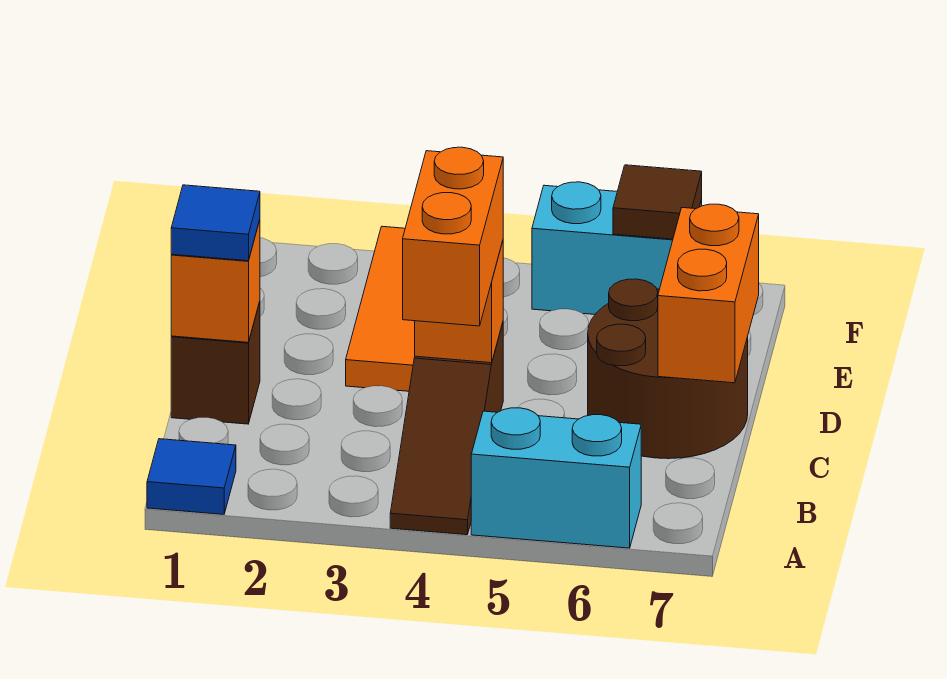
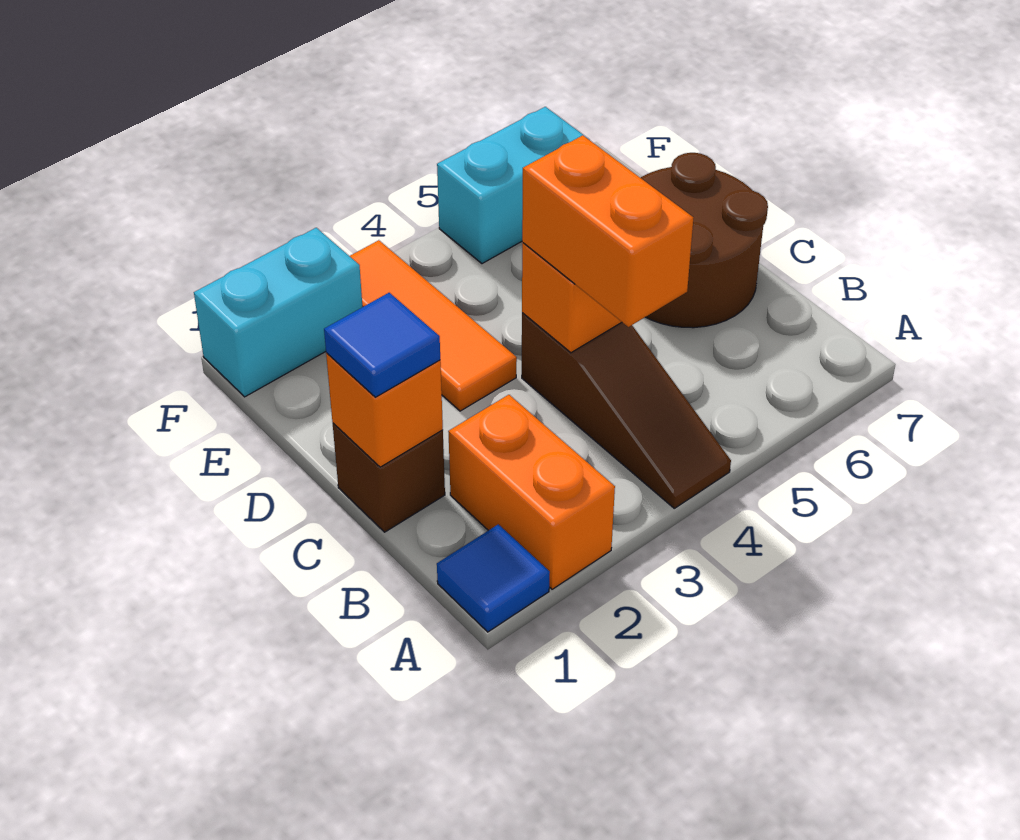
cyan brick A5:A6 level 1 -> cyan brick F1:F2 level 1
orange brick C7:D7 level 2 -> orange brick A2:B2 level 1
brown tile F6 level 2 -> none

